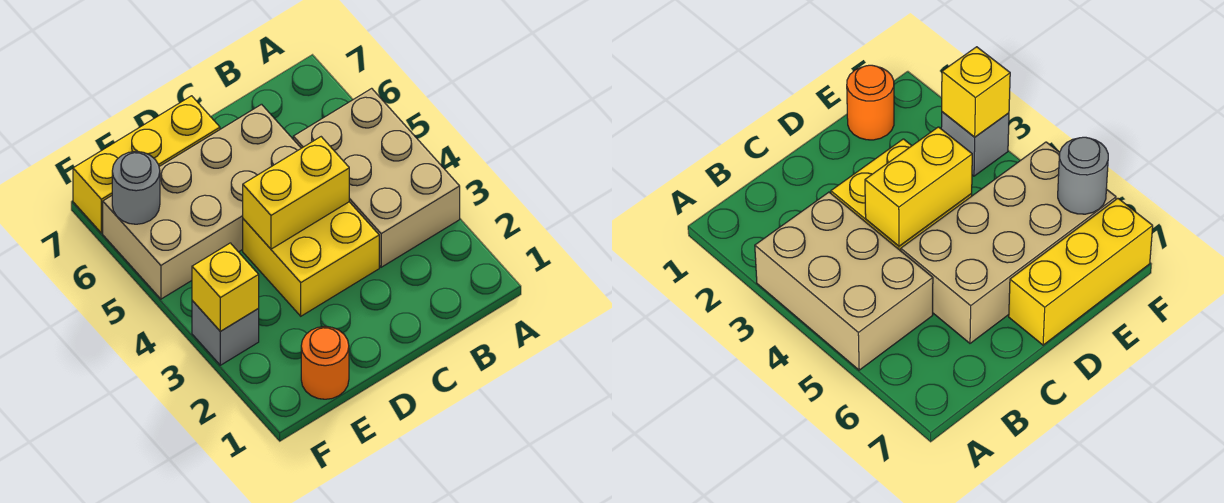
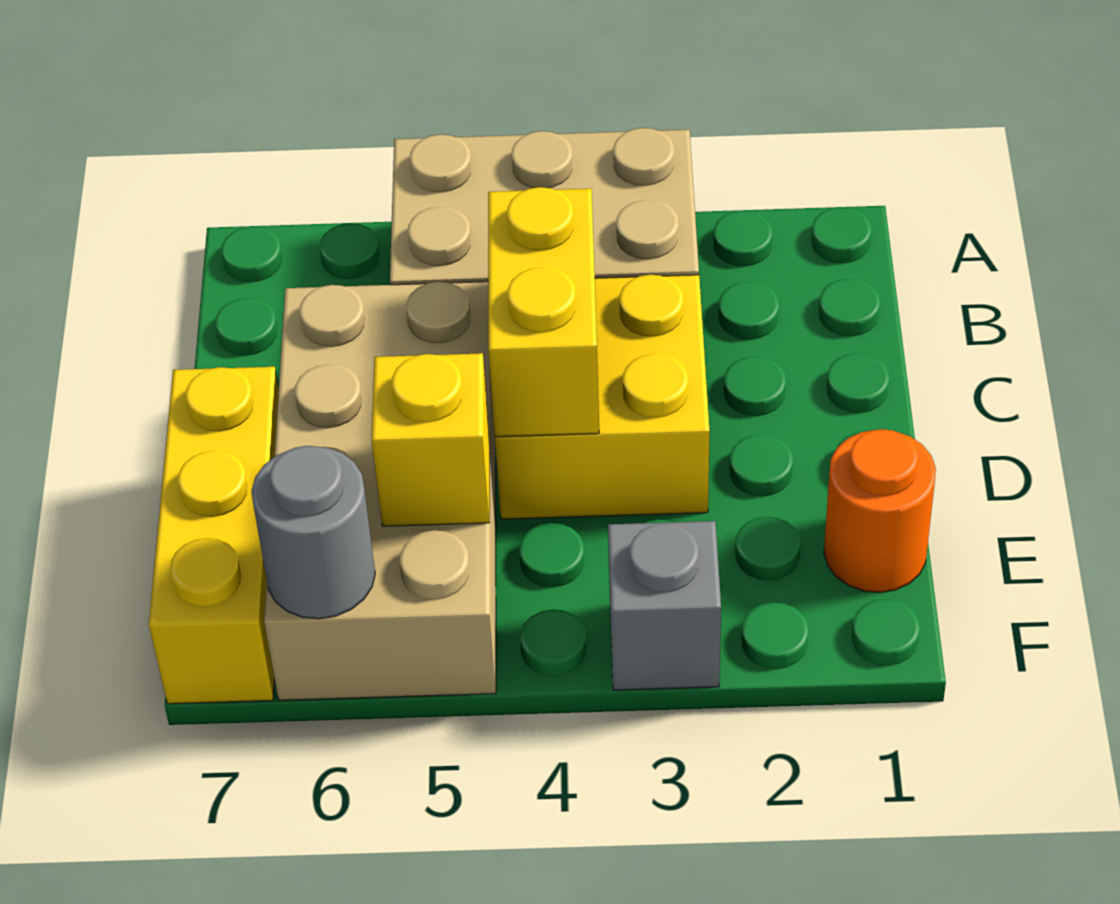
yellow brick F3 level 2 -> yellow brick E5 level 2

